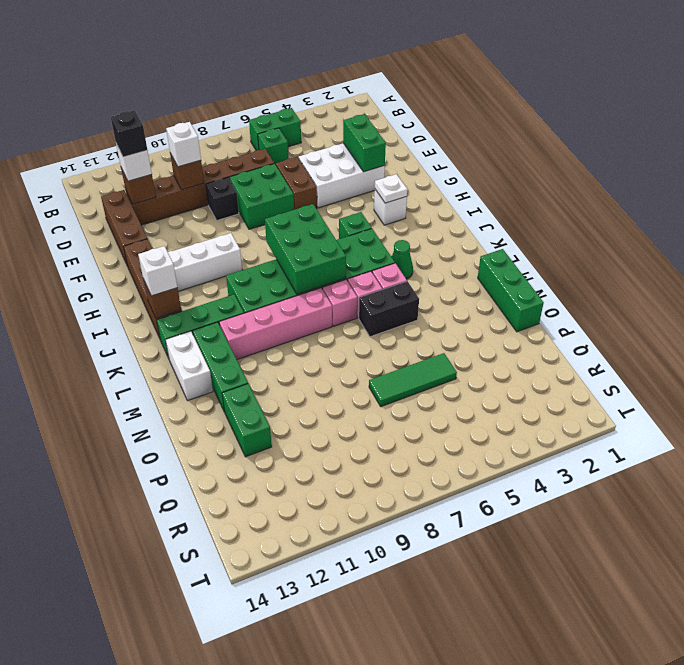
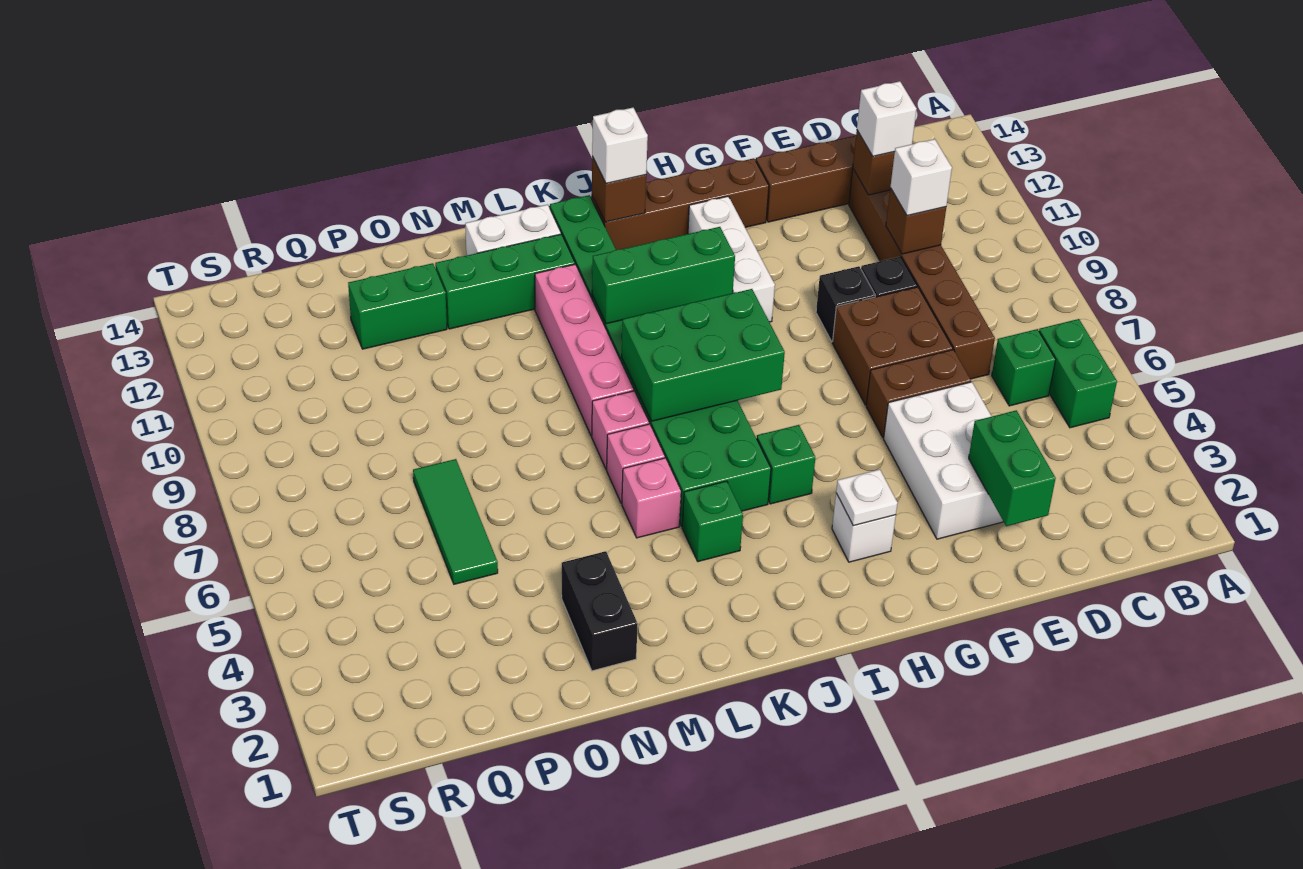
black brick D12 level 4 -> black brick F9 level 1
green brick E3:F3 level 2 -> green brick E2:E3 level 2
green brick E7:F8 level 1 -> brown brick E7:F8 level 1
green cone K4 level 1 -> green brick K4 level 1
green brick M1:O1 level 1 -> green brick I10:K10 level 2
black brick M5:M6 level 1 -> black brick N2:N3 level 1

